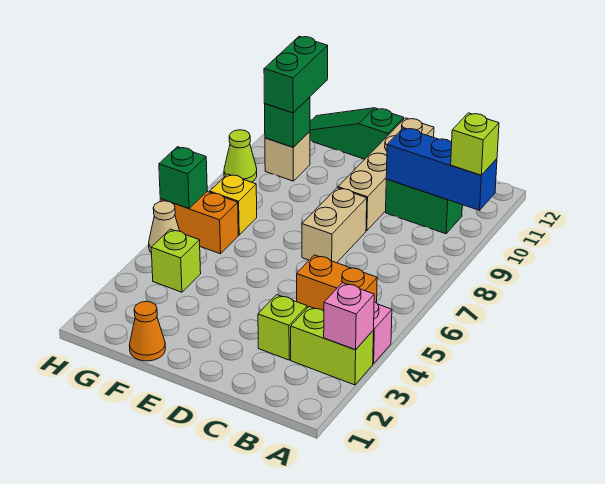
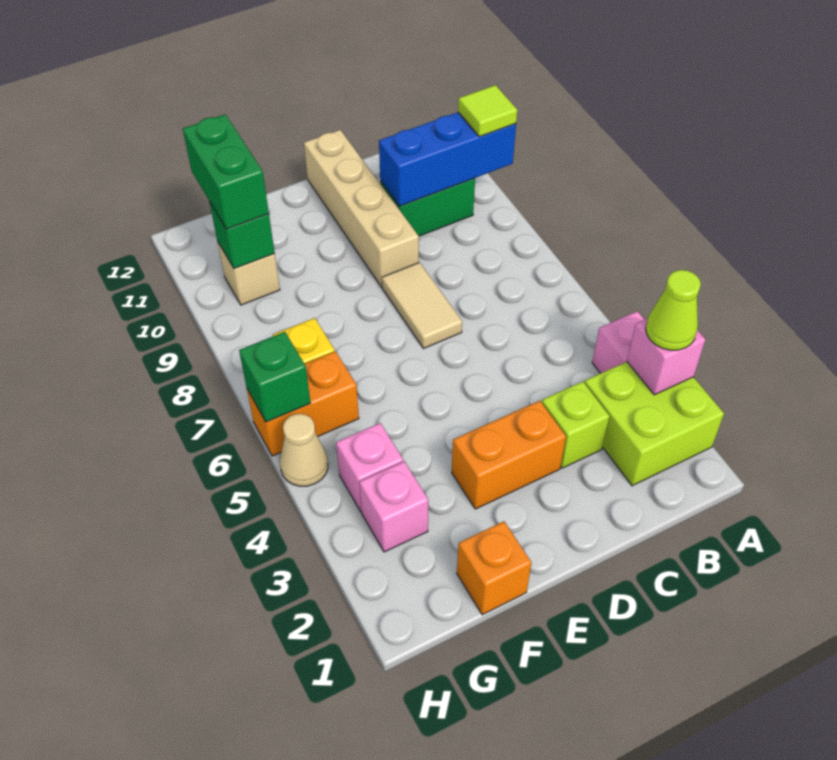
lime brick A3:B3 level 1 -> lime brick A2:B3 level 1
lime brick A10 level 3 -> lime tile A10 level 3
orange brick B5:C5 level 1 -> orange brick D3:E3 level 1
tan brick D7:D8 level 1 -> tan tile D7:D8 level 1
green slope E12:G12 level 1 top E -> none
orange cone F1 level 1 -> orange brick F1 level 1
none -> pink brick G3 level 1
lime brick G4 level 1 -> pink brick G4 level 1
lime cone H9 level 1 -> lime cone A3 level 3

